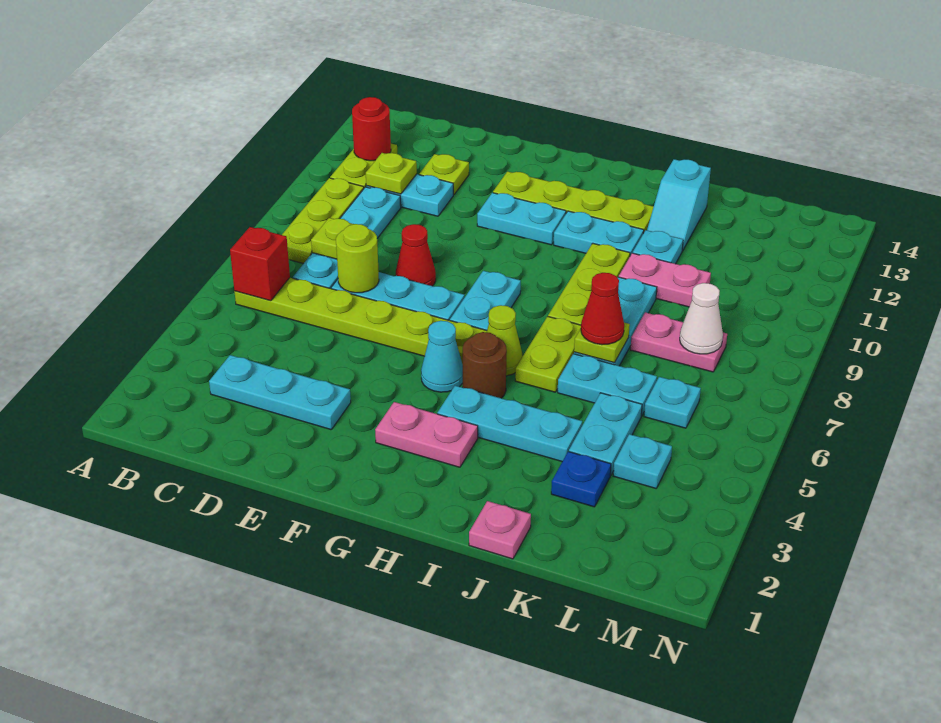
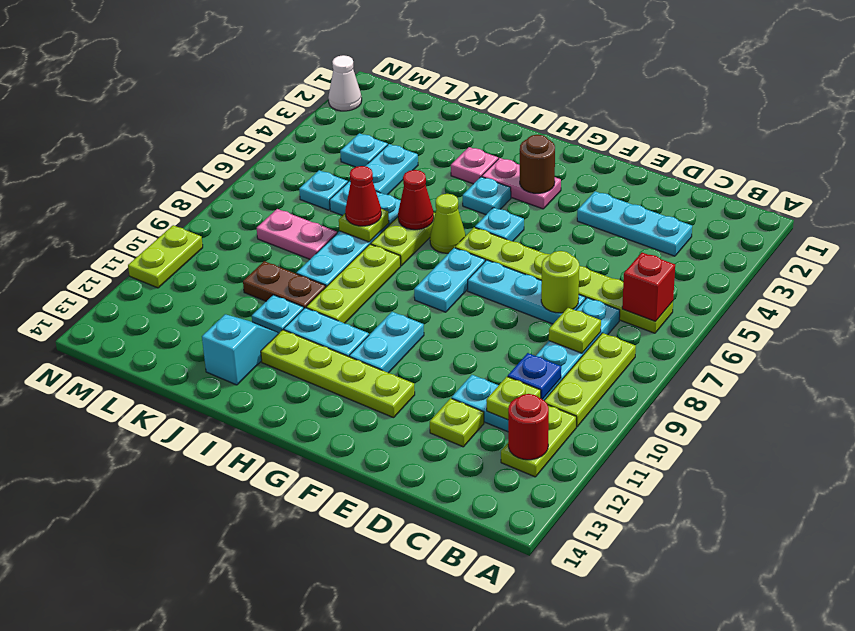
red cone E8 level 1 -> red cone I6 level 2
cyan plate F11:G11 level 1 -> cyan plate G10:G11 level 1
cyan cone G5 level 1 -> cyan plate G5 level 1
cyan plate H4:J4 level 1 -> cyan plate H4 level 1
brown round brick H5 level 1 -> brown round brick G3 level 2
pink plate J1 level 1 -> pink plate I3 level 1
pink plate J10:K10 level 1 -> brown plate J10:K10 level 1
blue plate K3 level 1 -> blue plate C10 level 2
white cone L8 level 2 -> white cone N2 level 1
none -> lime plate N10:N11 level 1

